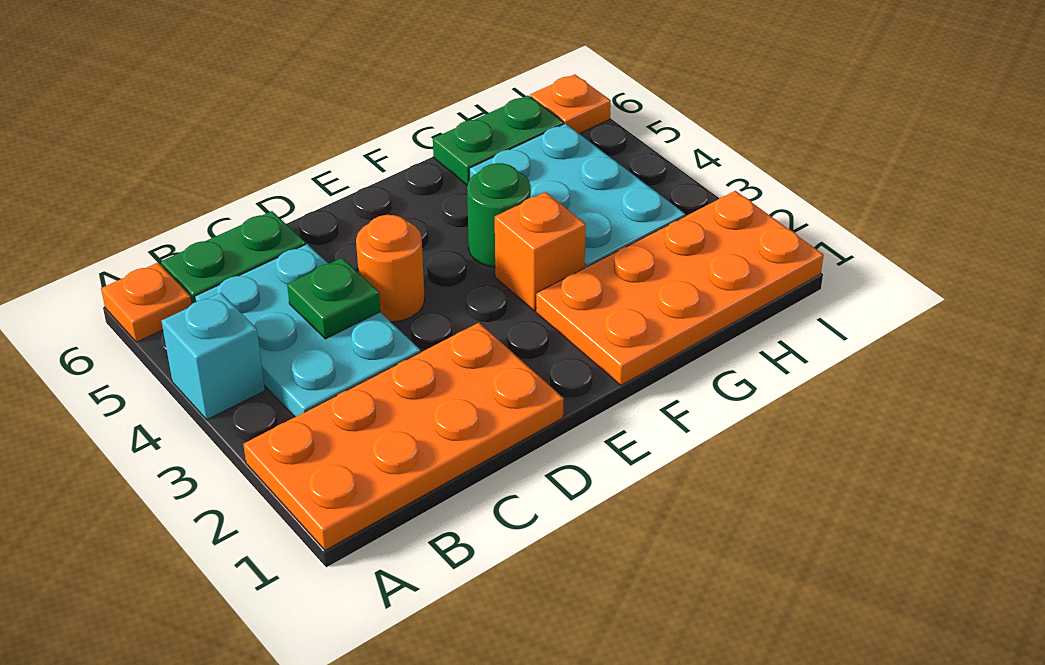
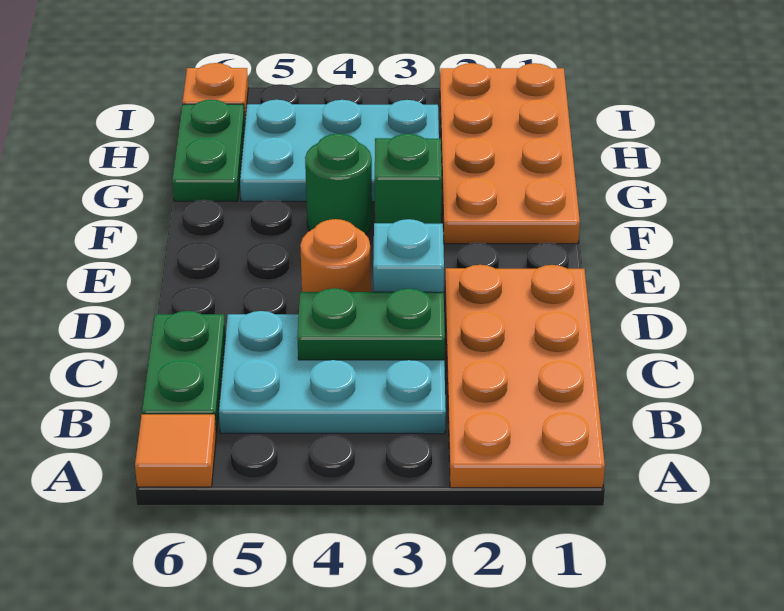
cyan brick A4 level 1 -> cyan brick D3 level 1
orange plate A6 level 1 -> orange tile A6 level 1
green plate C4 level 2 -> green plate C3:C4 level 2
orange brick F3 level 1 -> green brick F3 level 1

